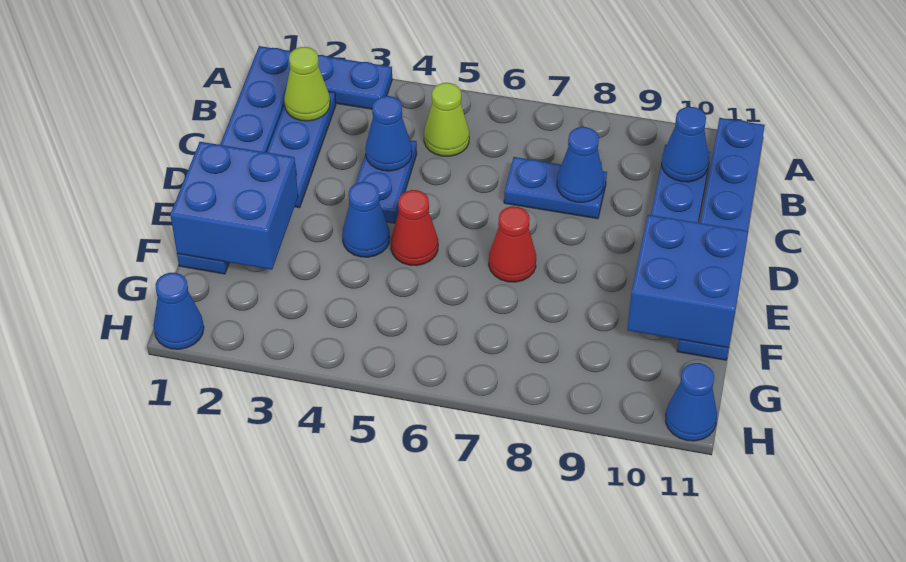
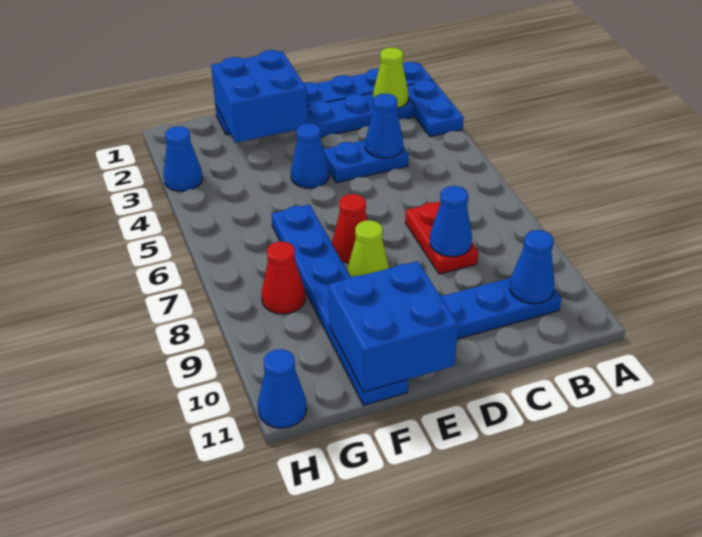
blue plate A11:F11 level 1 -> blue plate F6:F11 level 1
lime cone B5 level 1 -> lime cone E8 level 1
blue plate C7:C8 level 1 -> red plate C7:C8 level 1
red cone E5 level 1 -> red cone G8 level 1
blue cone H1 level 1 -> blue cone H3 level 1

